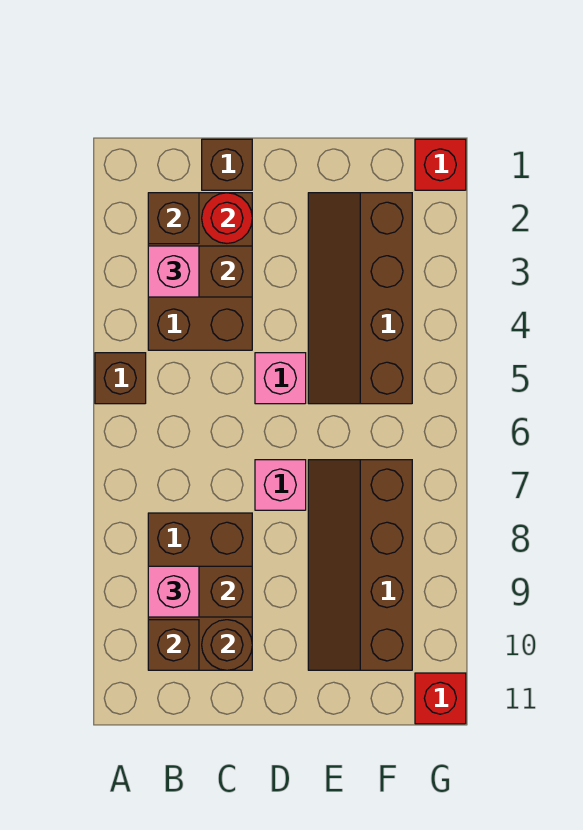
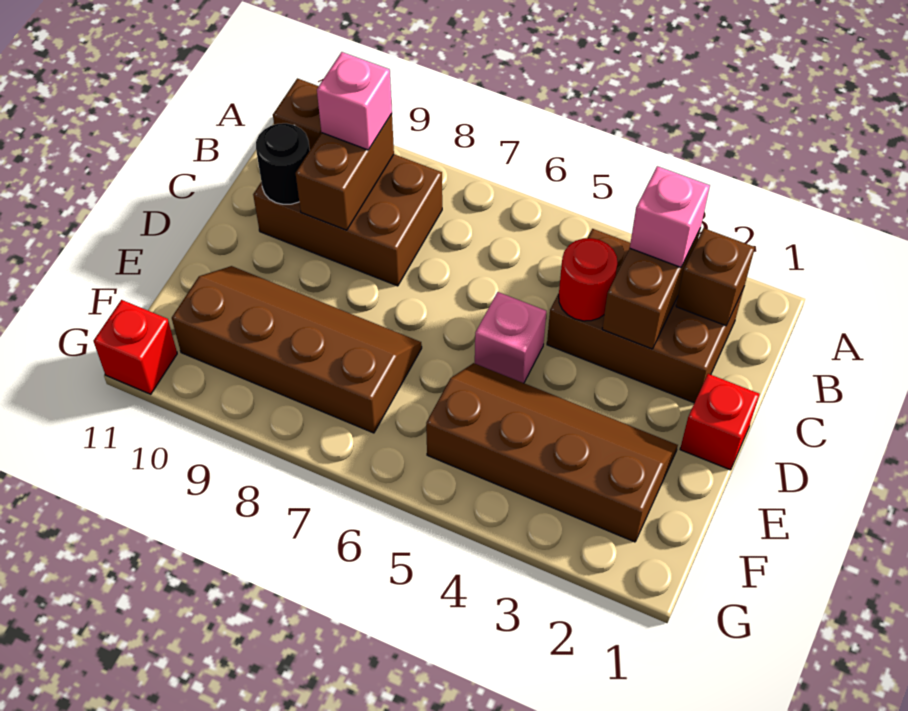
brown brick A5 level 1 -> none
brown brick C1 level 1 -> none
red round brick C2 level 2 -> red round brick C4 level 2
brown round brick C10 level 2 -> black round brick C10 level 2
pink brick D7 level 1 -> none
red brick G1 level 1 -> red brick D1 level 1

